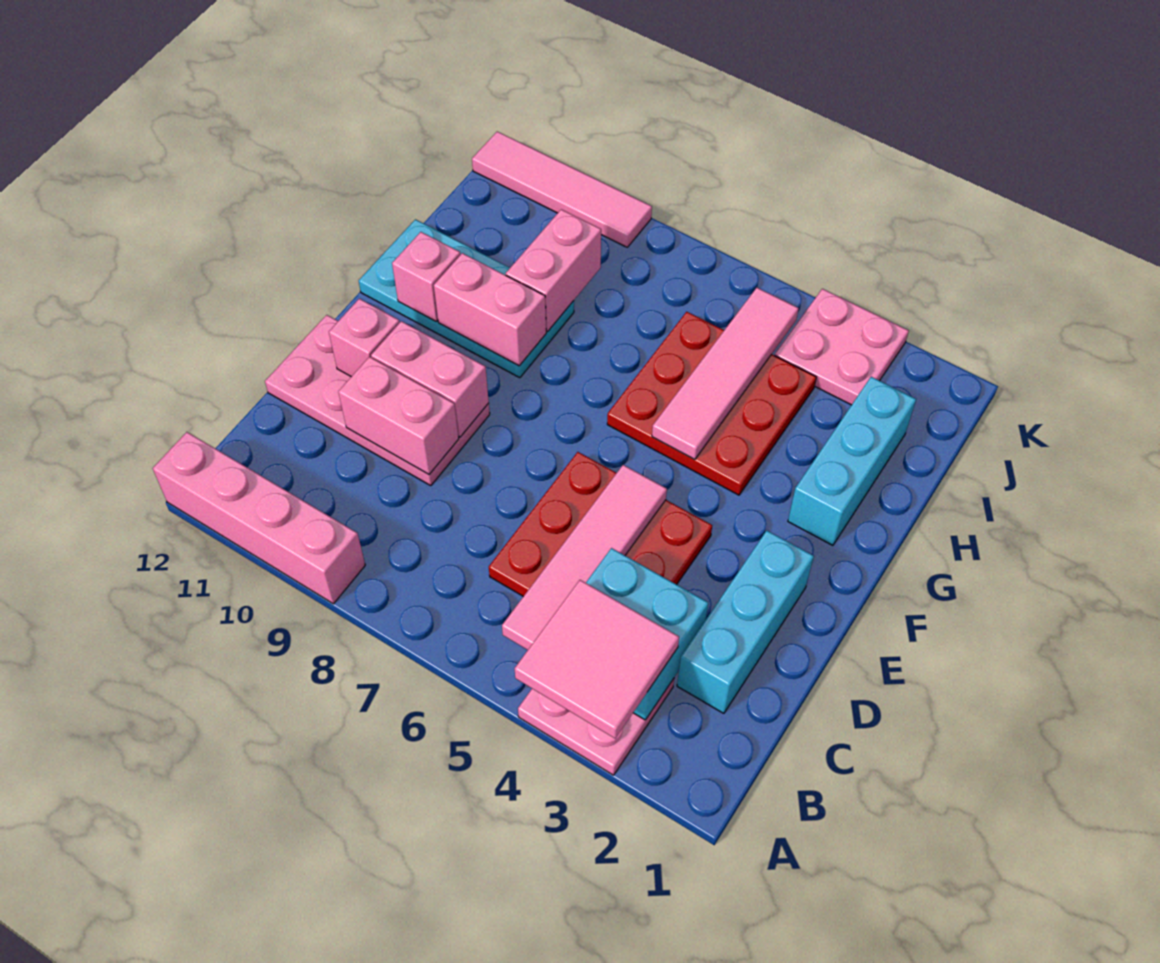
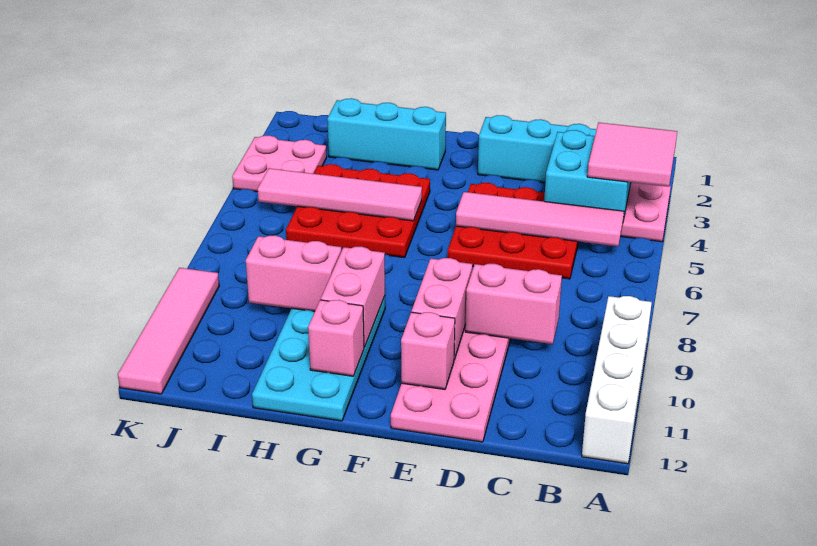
pink brick A9:A12 level 1 -> white brick A9:A12 level 1
pink brick D9:D10 level 2 -> pink brick C9:D9 level 2

